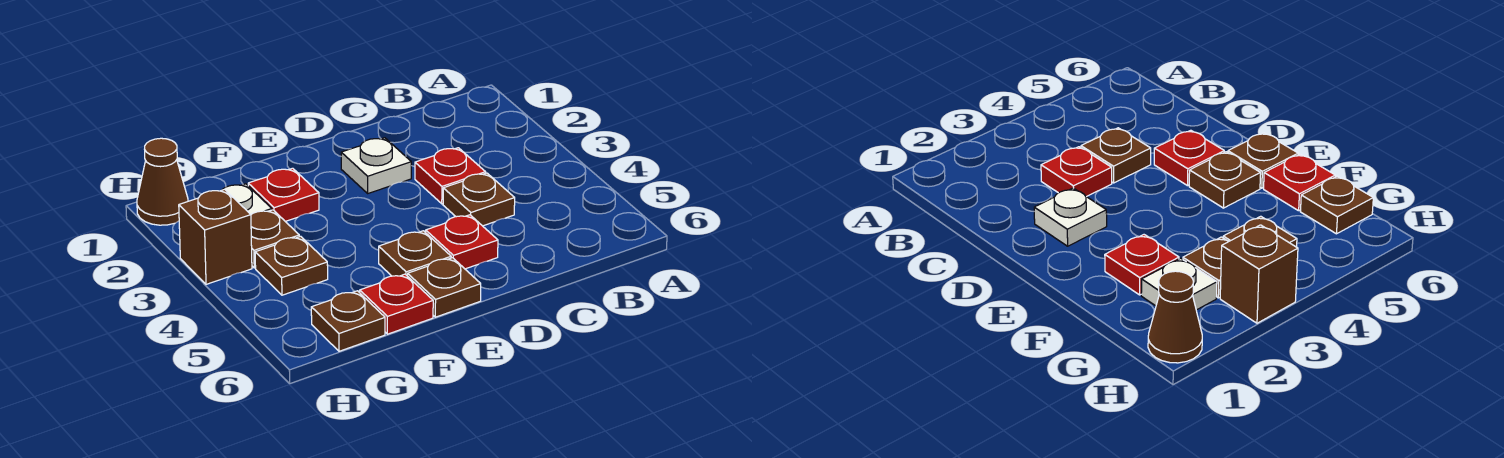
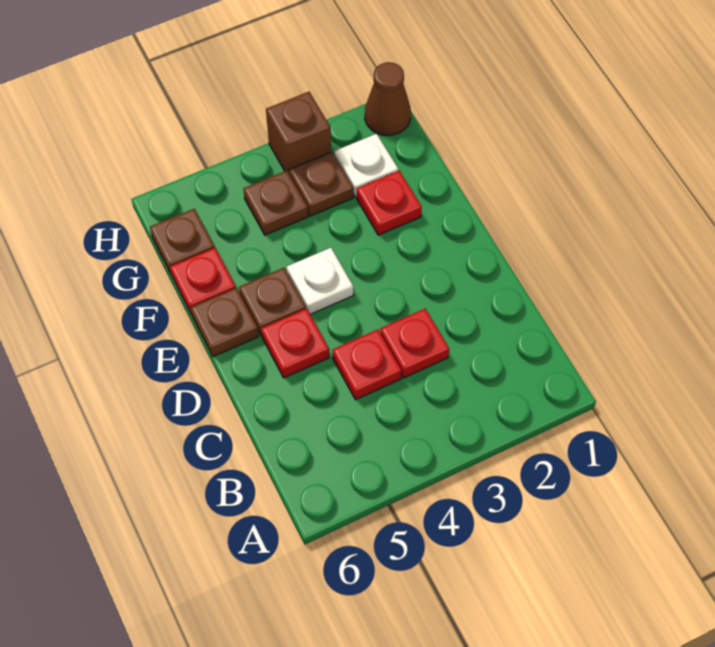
brown plate C4 level 1 -> red plate C4 level 1
white plate D2 level 1 -> white plate E4 level 1

